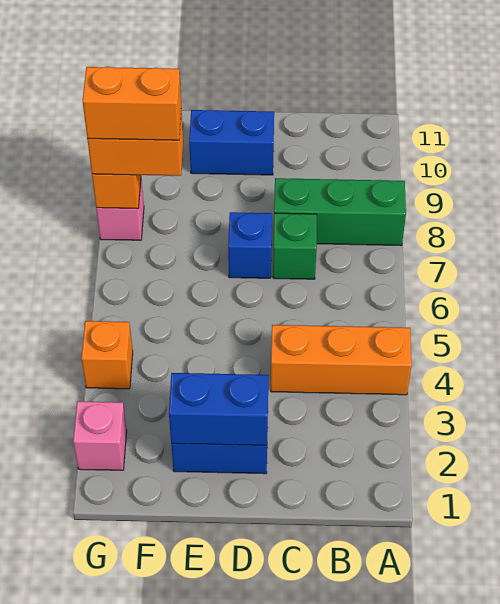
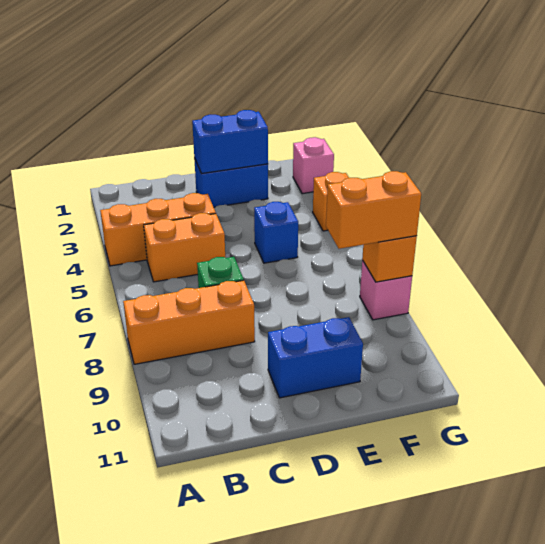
green brick A8:C8 level 1 -> orange brick A8:C8 level 1
blue brick D7 level 1 -> blue brick E5 level 1
orange brick F8:G8 level 4 -> orange brick B5:C5 level 1

